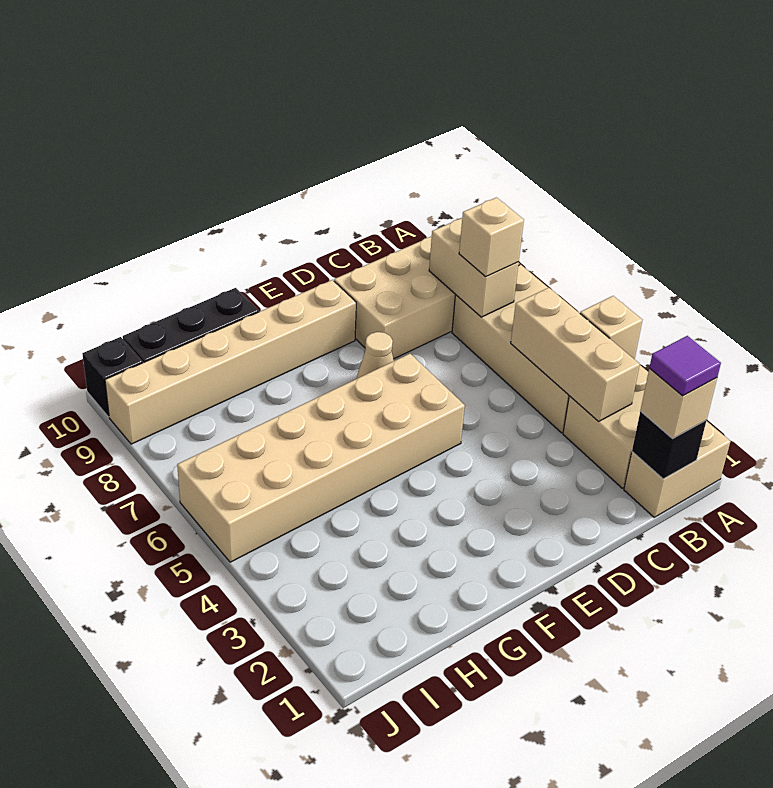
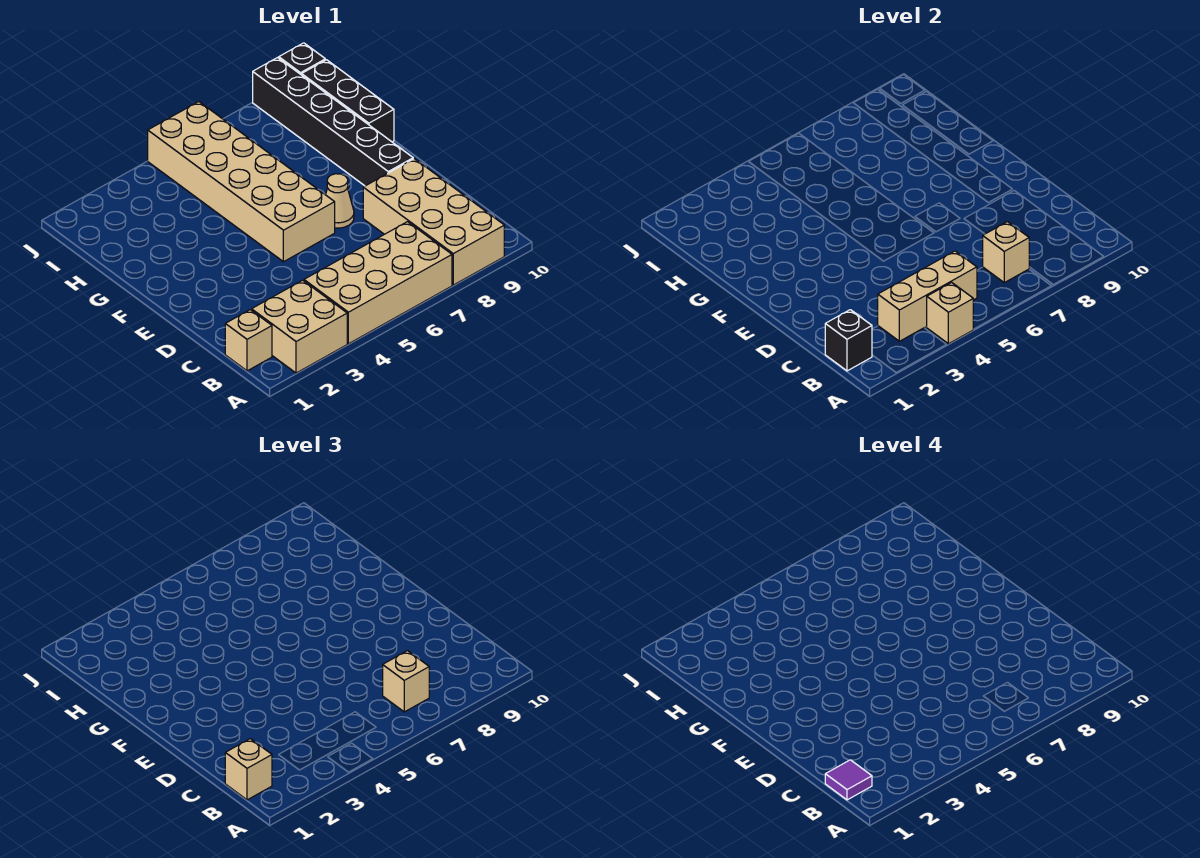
tan brick A1:B1 level 1 -> tan brick B1 level 1
tan brick B7:B8 level 2 -> tan brick B7 level 2
tan brick E9:J9 level 1 -> black brick E9:J9 level 1

